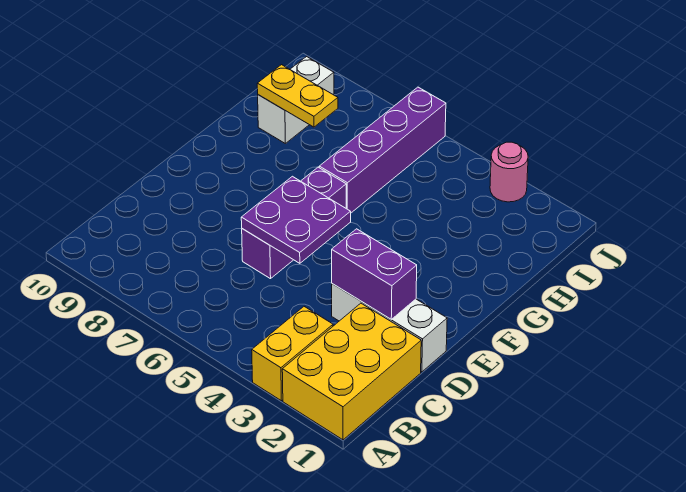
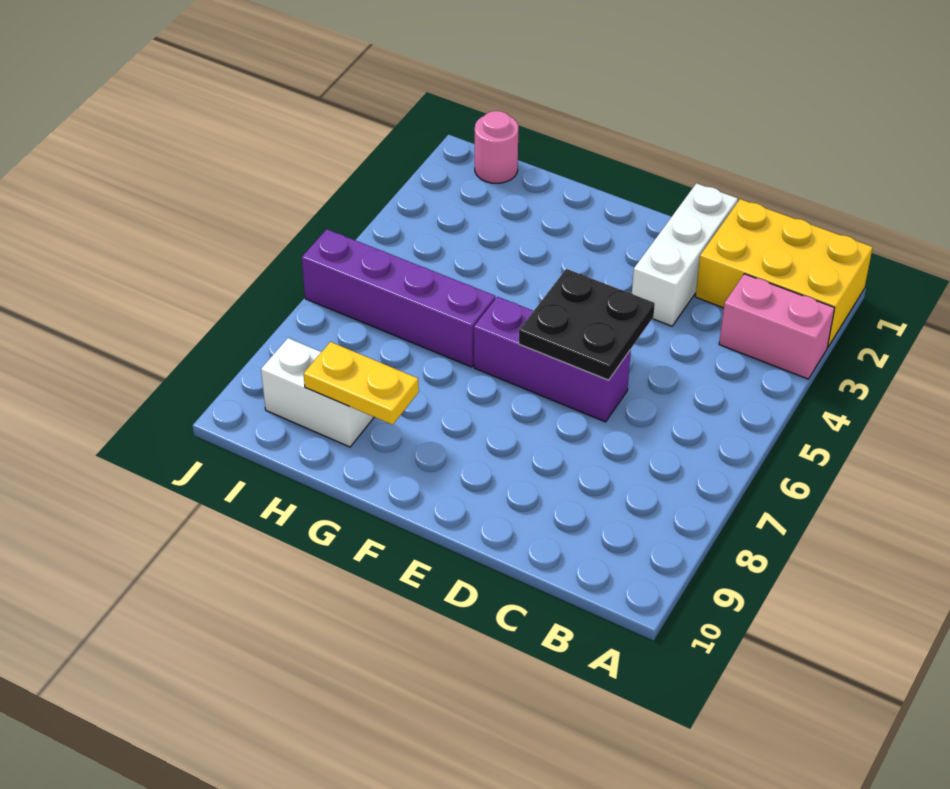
yellow brick A3:B3 level 1 -> pink brick A3:B3 level 1
purple brick D2:D3 level 2 -> none
purple plate D5:E6 level 2 -> black plate D5:E6 level 2
yellow plate H8:H9 level 2 -> yellow plate G9:H9 level 2
pink round brick J3 level 1 -> pink round brick I1 level 1

